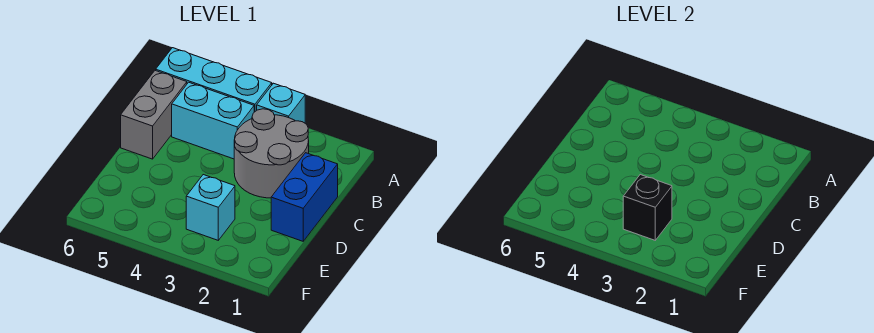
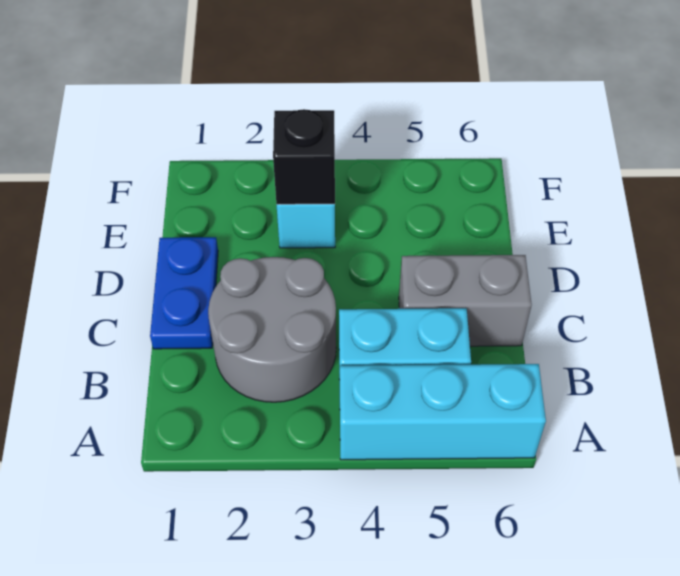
cyan brick A3 level 1 -> none
grey brick B6:C6 level 1 -> grey brick C5:C6 level 1
blue brick C1:D1 level 1 -> blue plate C1:D1 level 1

